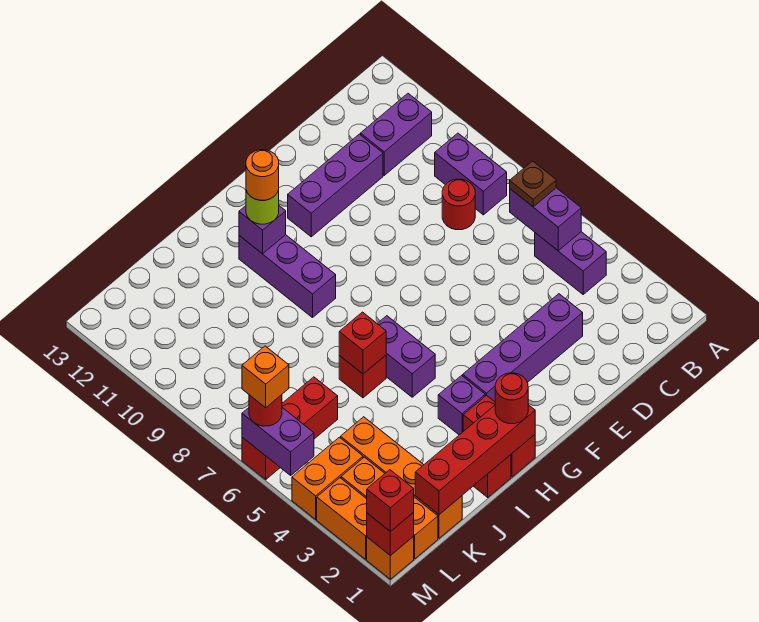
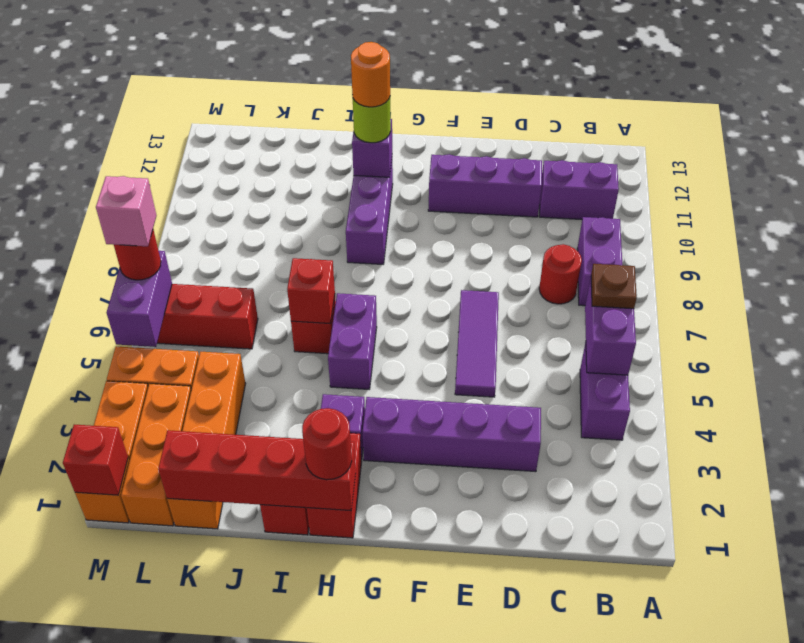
none -> purple tile E5:E7 level 1
red brick M1 level 3 -> none
orange brick M6 level 4 -> pink brick M6 level 4

